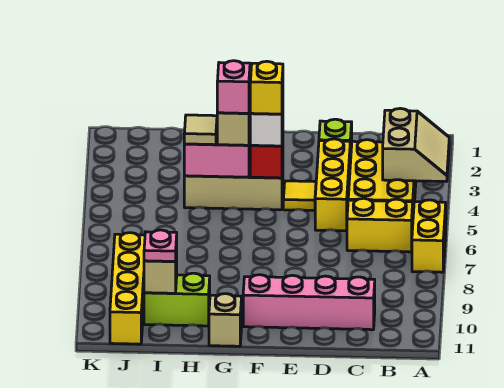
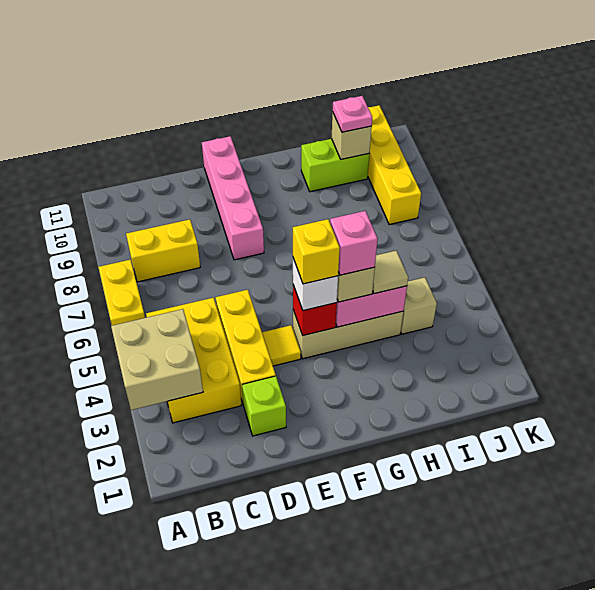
tan slope A3:B4 level 2 top B -> tan brick A3:B4 level 2
yellow brick B6:C6 level 1 -> yellow brick B8:C8 level 1
pink brick C10:F10 level 1 -> pink brick E8:E11 level 1
tan brick G11 level 1 -> tan brick I4 level 1

